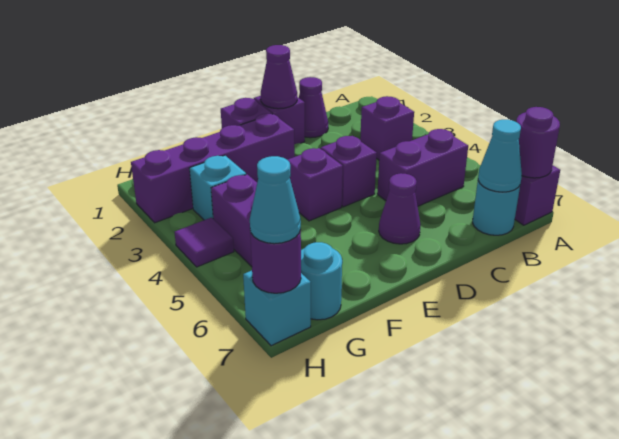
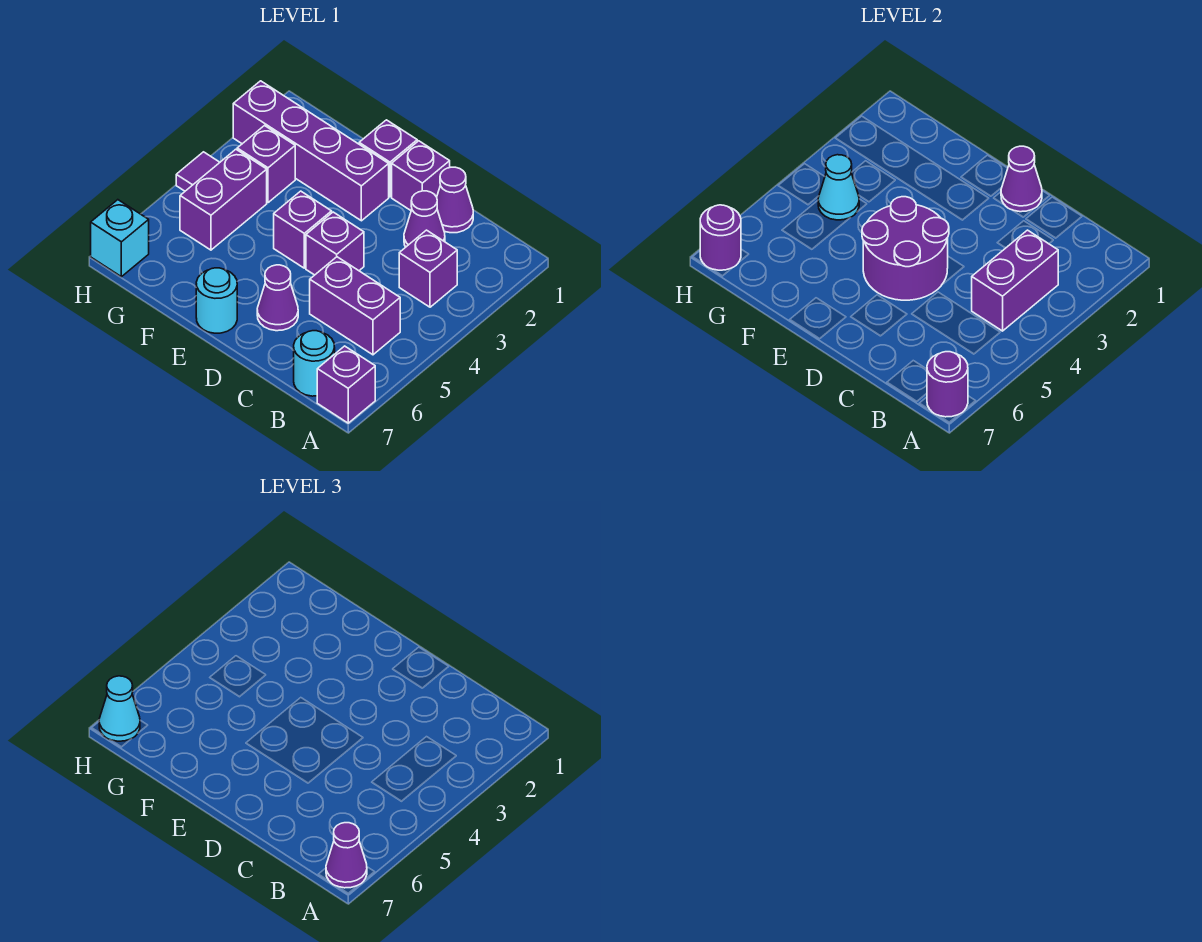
none -> purple cone A7 level 3
none -> purple brick B3:B4 level 2
cyan cone B7 level 2 -> cyan cone G4 level 2
none -> purple cone C2 level 1
none -> purple round brick D4:E5 level 2
cyan brick G3 level 1 -> purple brick G3 level 1
cyan round brick G7 level 1 -> cyan round brick E7 level 1

